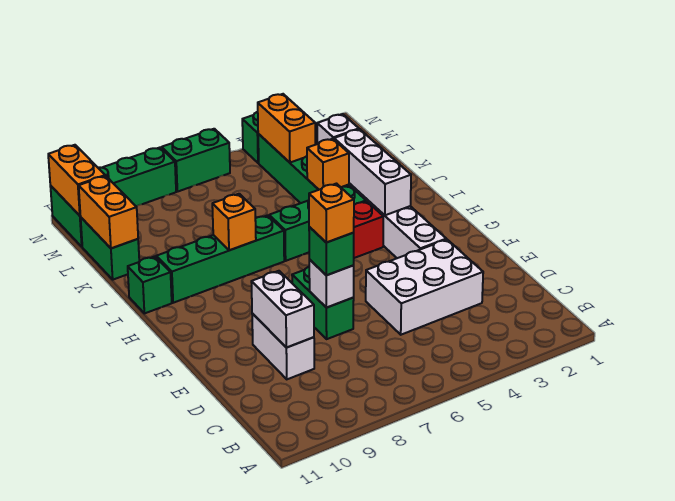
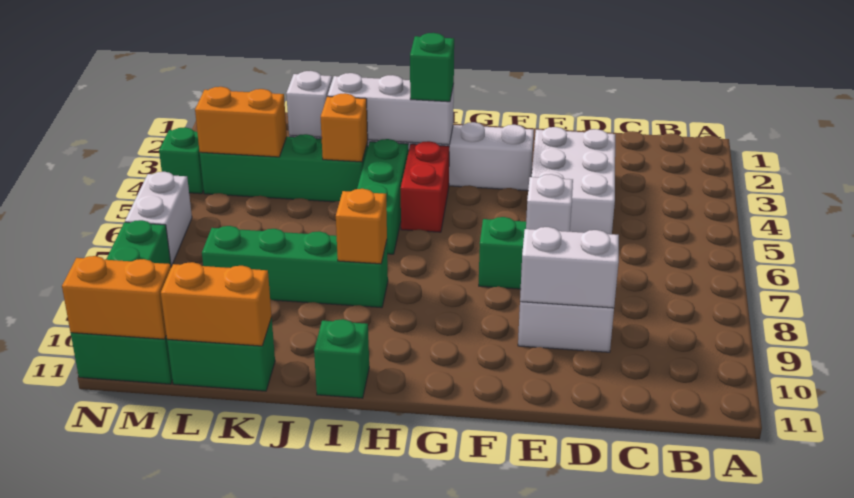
green brick E7 level 3 -> green brick H3 level 3
orange brick E7 level 4 -> none
green brick I7:I10 level 1 -> green brick I8:L8 level 1
green brick N6:N7 level 1 -> white brick N6:N7 level 1

